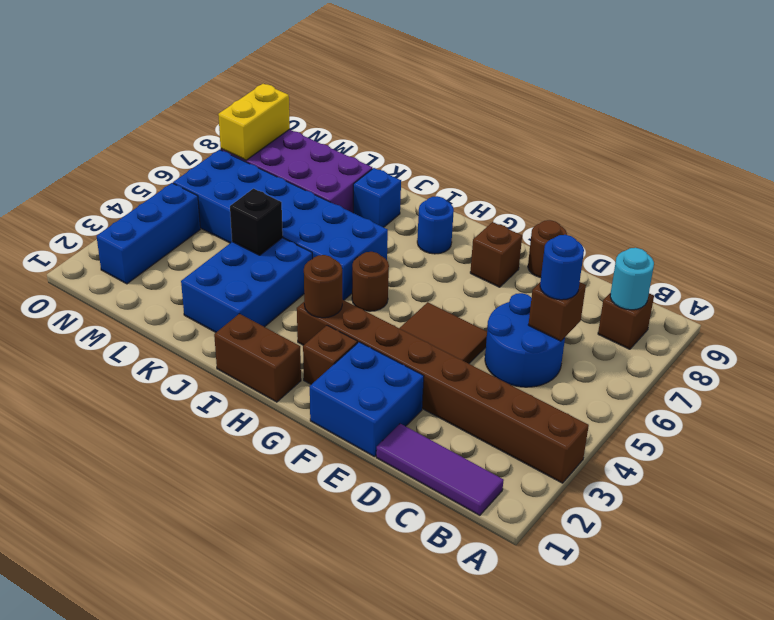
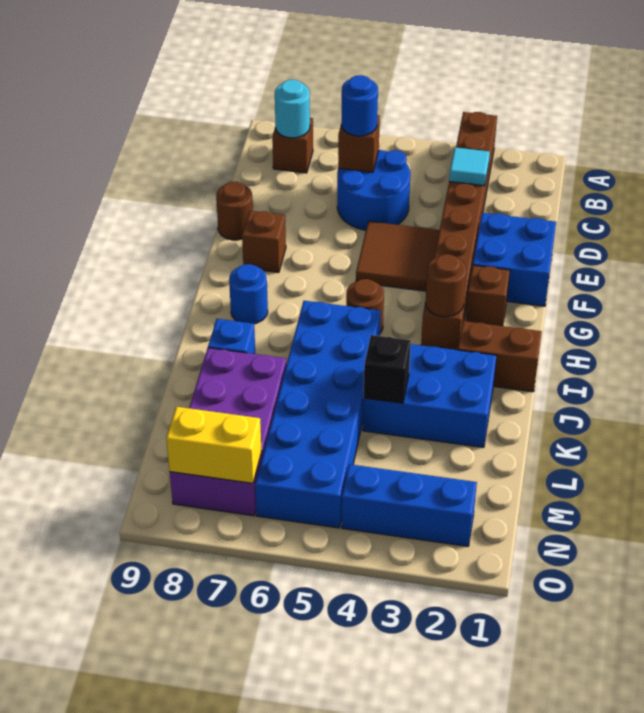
purple tile B1:D1 level 1 -> none
none -> cyan tile C3 level 2
brown brick H1:I1 level 1 -> brown brick I1:I2 level 1

